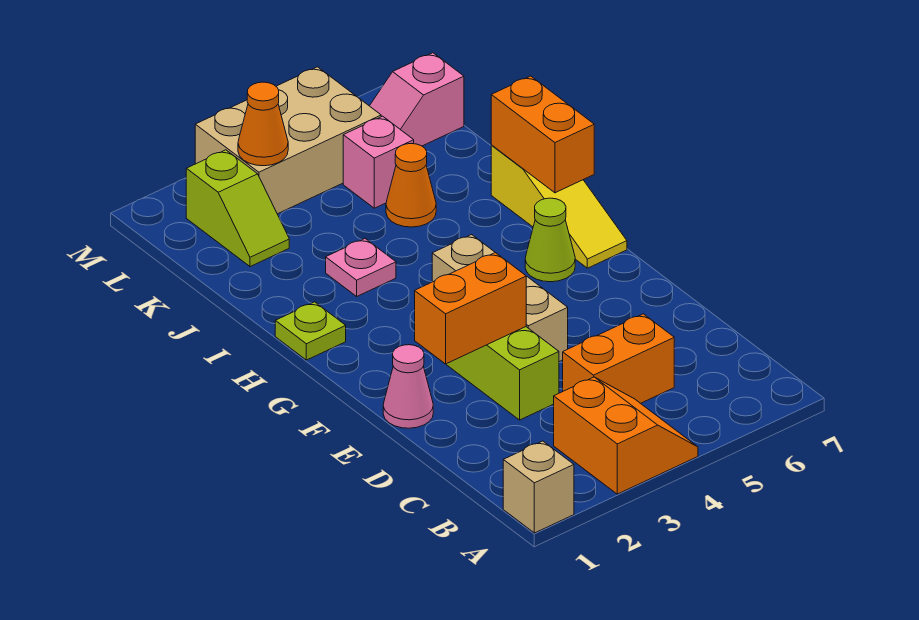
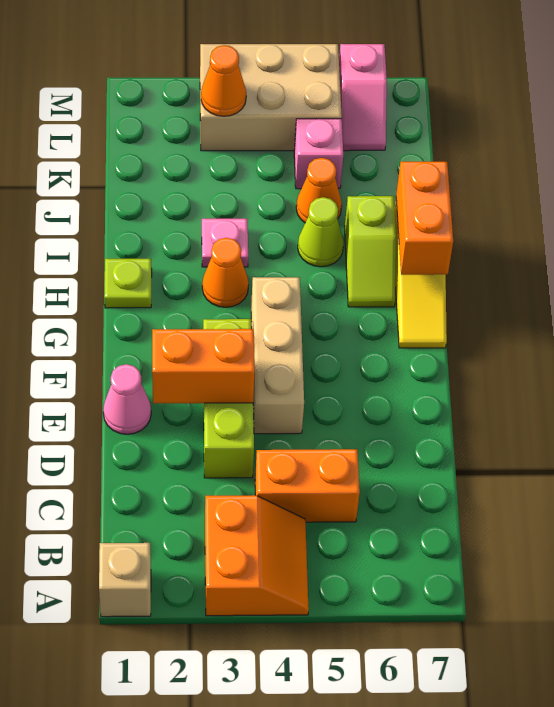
lime cone G6 level 1 -> lime cone I5 level 1
none -> orange cone H3 level 1
lime slope K2:L2 level 1 top L -> lime slope H6:I6 level 1 top I
pink slope L6:L7 level 1 top 7 -> pink slope L6:M6 level 1 top M

